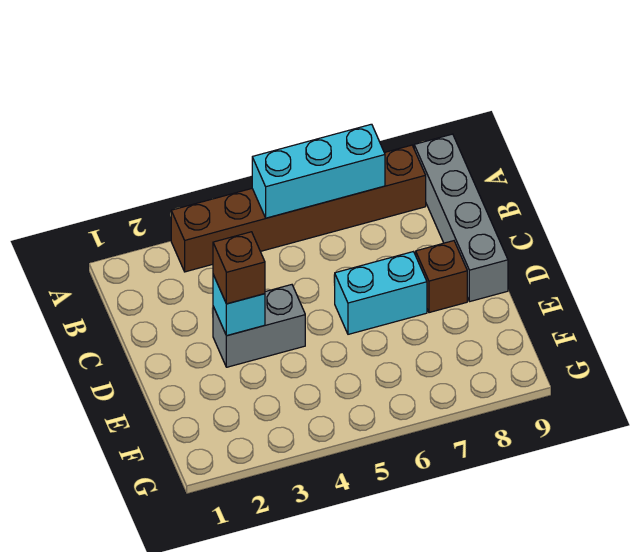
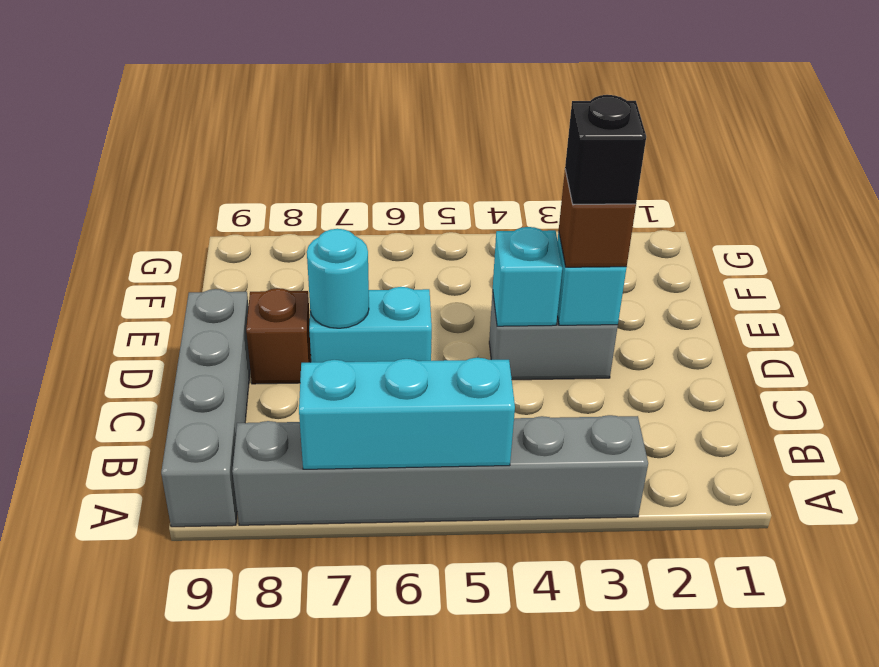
brown brick A3:A8 level 1 -> grey brick A3:A8 level 1
none -> black brick D3 level 4
none -> cyan brick D4 level 2
none -> cyan round brick D7 level 2

